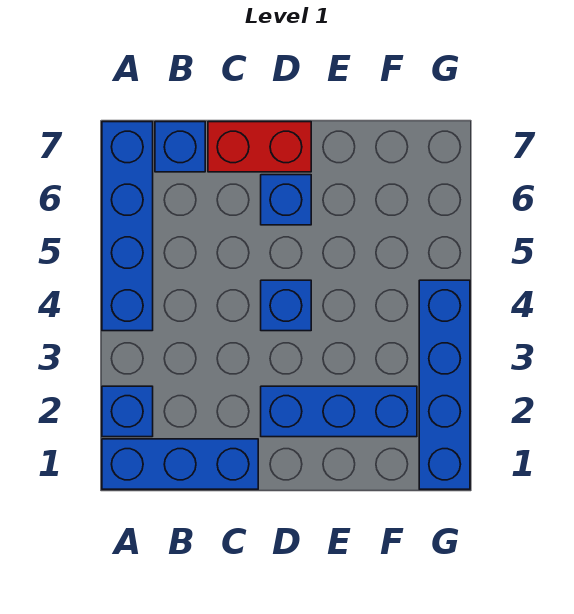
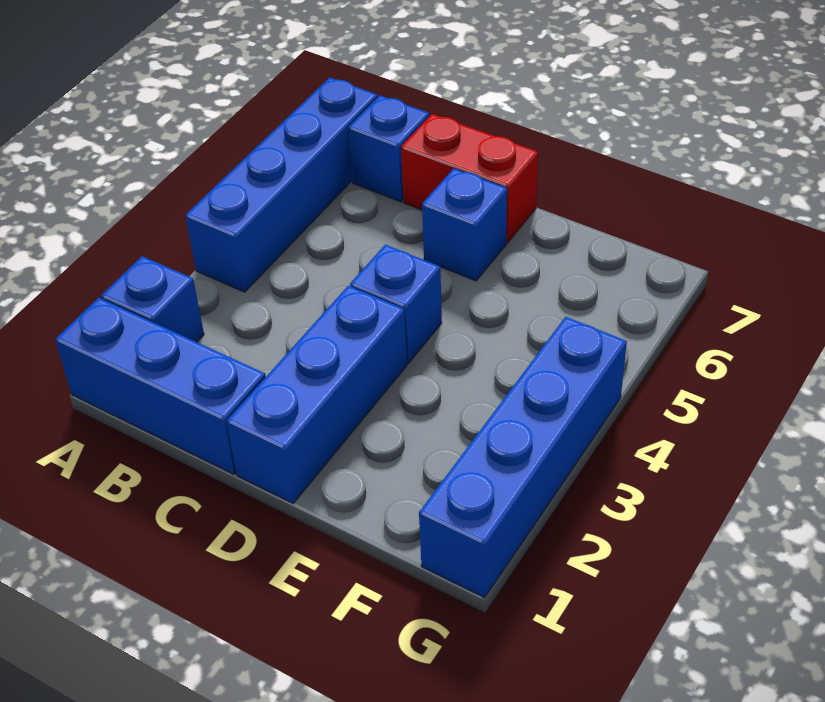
blue brick D2:F2 level 1 -> blue brick D1:D3 level 1

